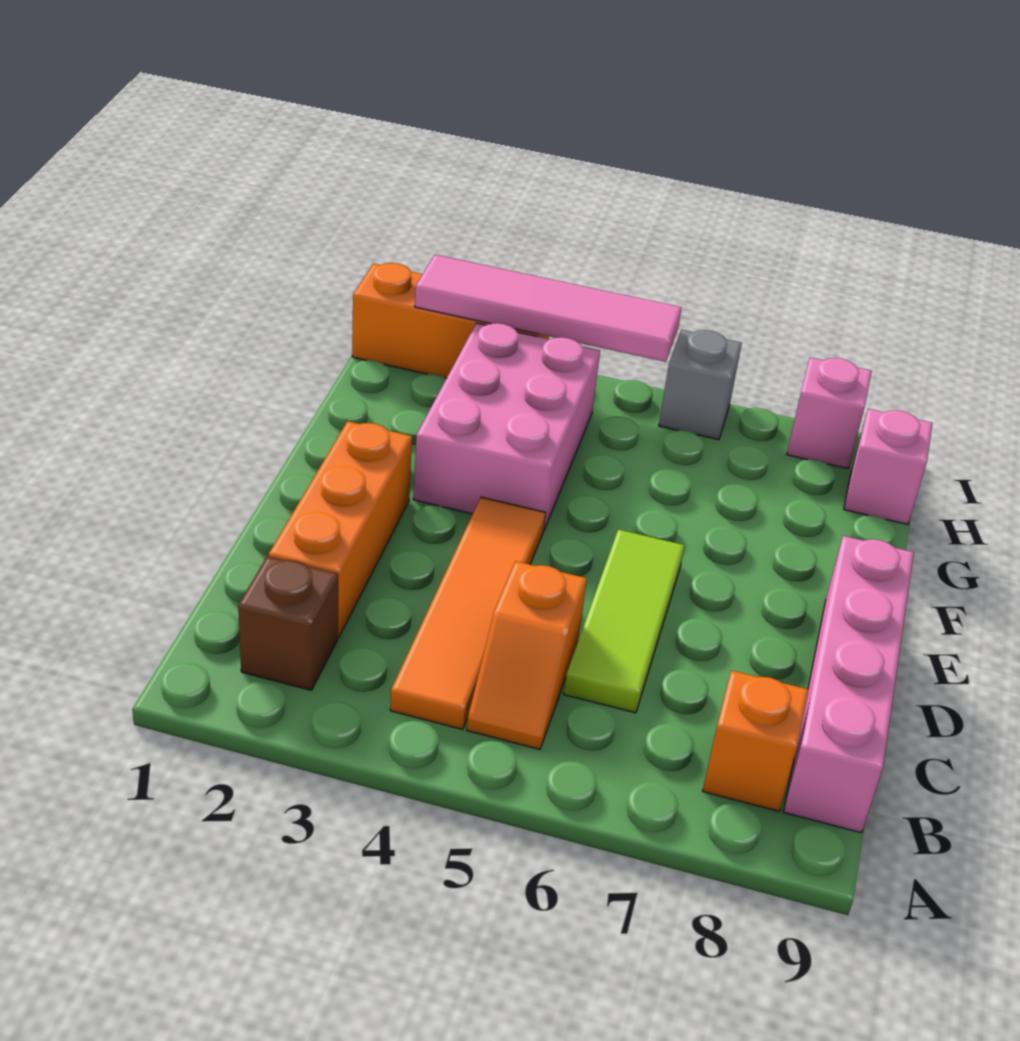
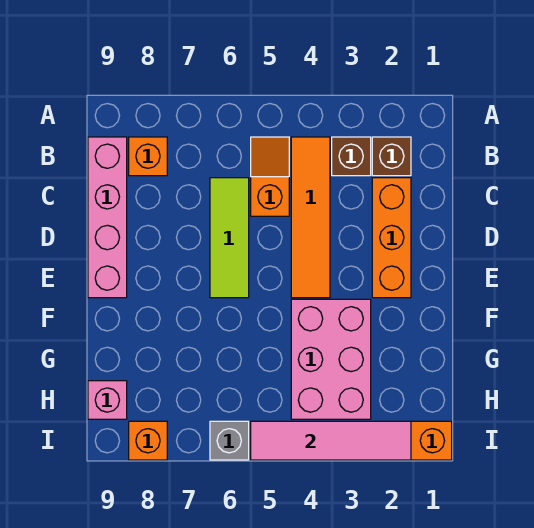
none -> brown brick B3 level 1
pink brick I8 level 1 -> orange brick I8 level 1

